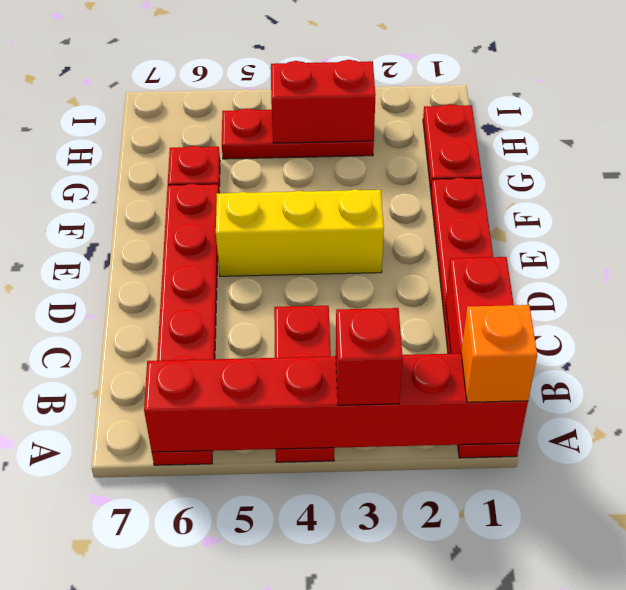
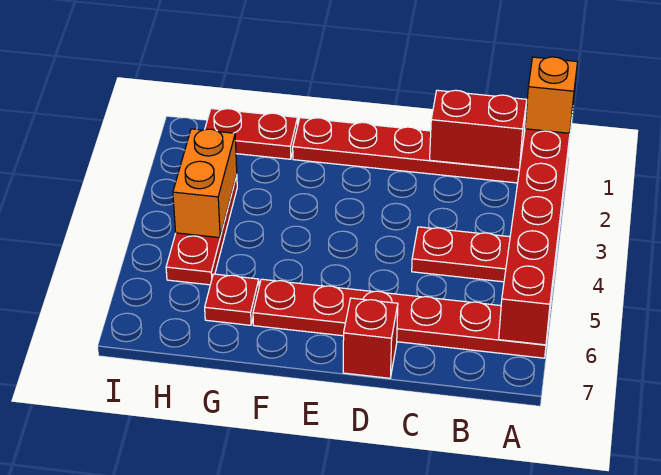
red brick A3 level 3 -> red brick D7 level 1
yellow brick E3:E5 level 1 -> none
red brick H3:H4 level 2 -> orange brick H3:H4 level 2

